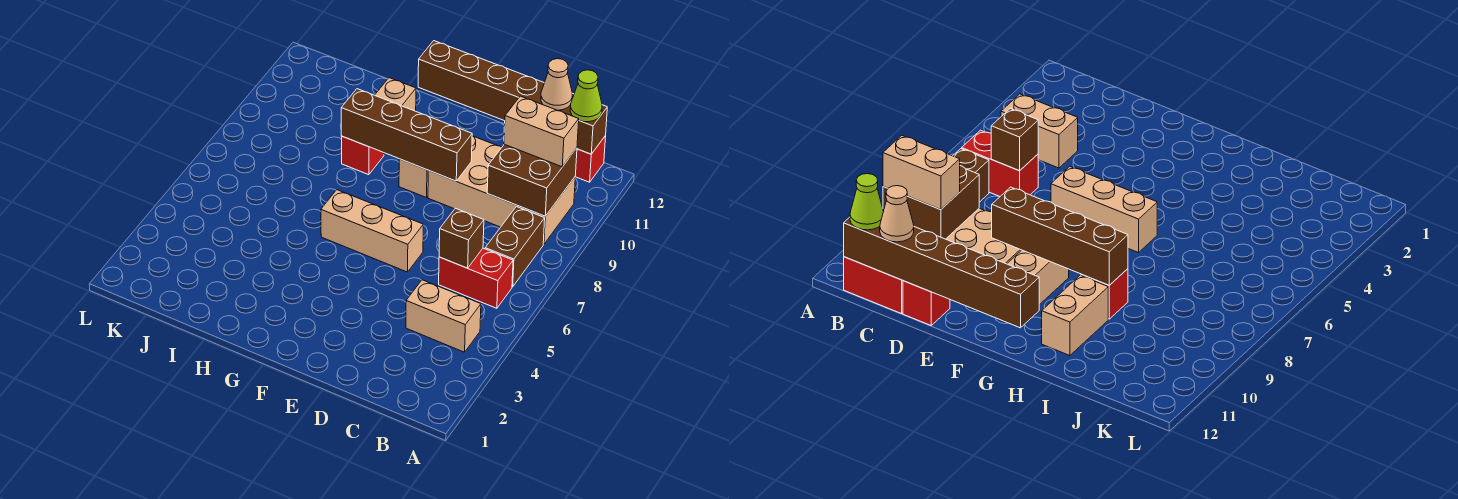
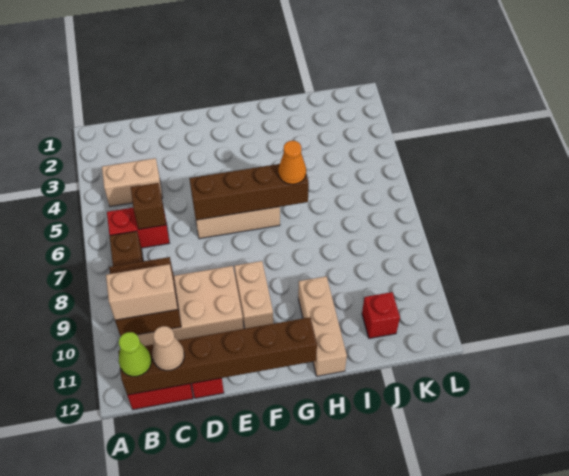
brown brick E9:H9 level 2 -> brown brick E6:H6 level 2
none -> orange cone H6 level 3
red brick H9 level 1 -> red brick J11 level 1
tan brick H10:H11 level 1 -> tan brick H10:H12 level 1

